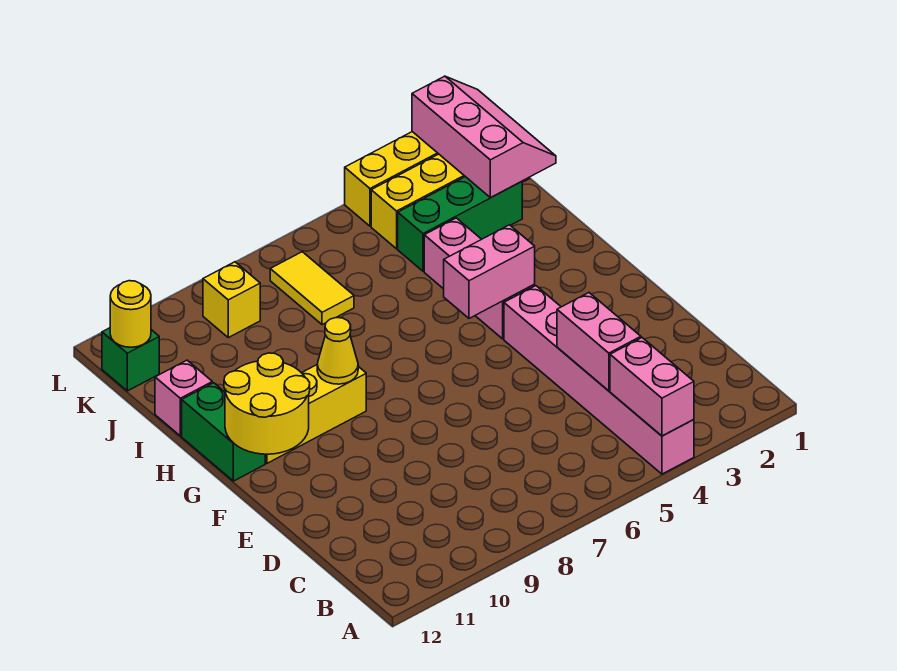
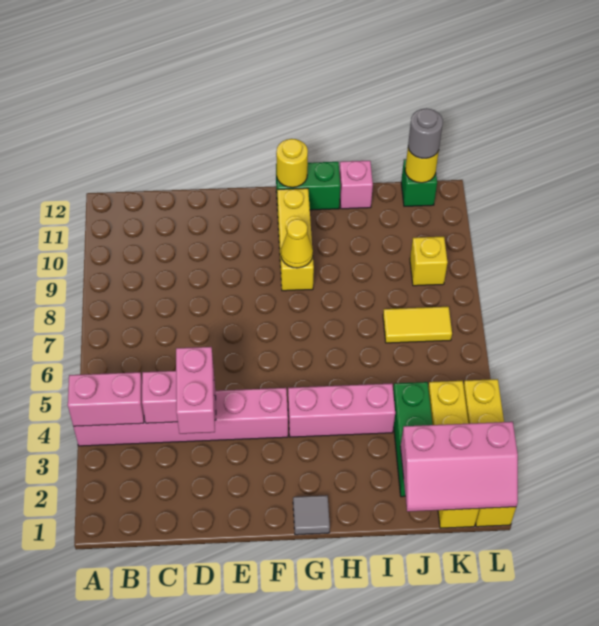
yellow round brick F11:G12 level 2 -> yellow round brick G12 level 2
none -> grey tile G1 level 1
pink brick G4:G5 level 2 -> pink brick D3:D4 level 3
none -> grey round brick K12 level 3

